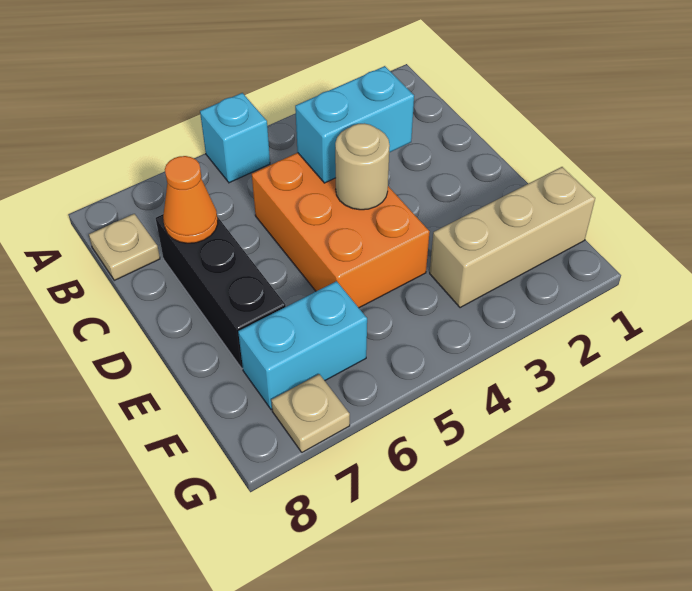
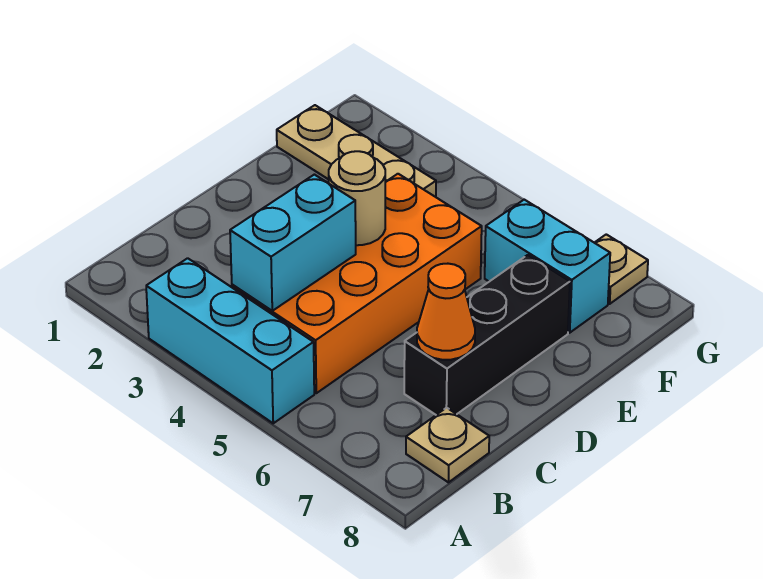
cyan brick A5 level 1 -> cyan brick A3:A5 level 1
cyan brick C3:C4 level 2 -> cyan brick B4:C4 level 2
orange brick C4:E5 level 1 -> orange brick B4:E5 level 1
tan brick F1:F3 level 1 -> tan plate F1:F3 level 1

